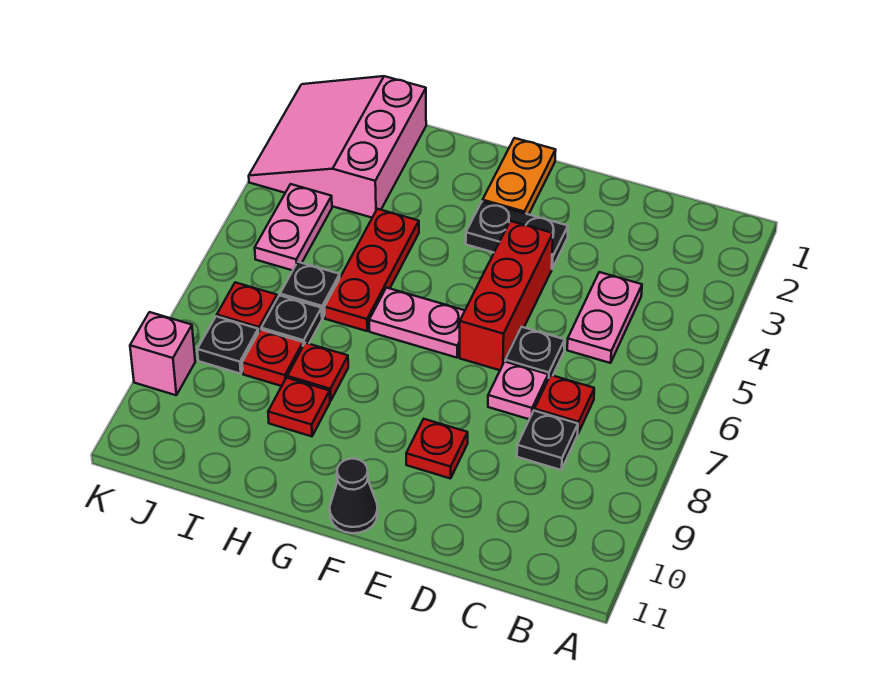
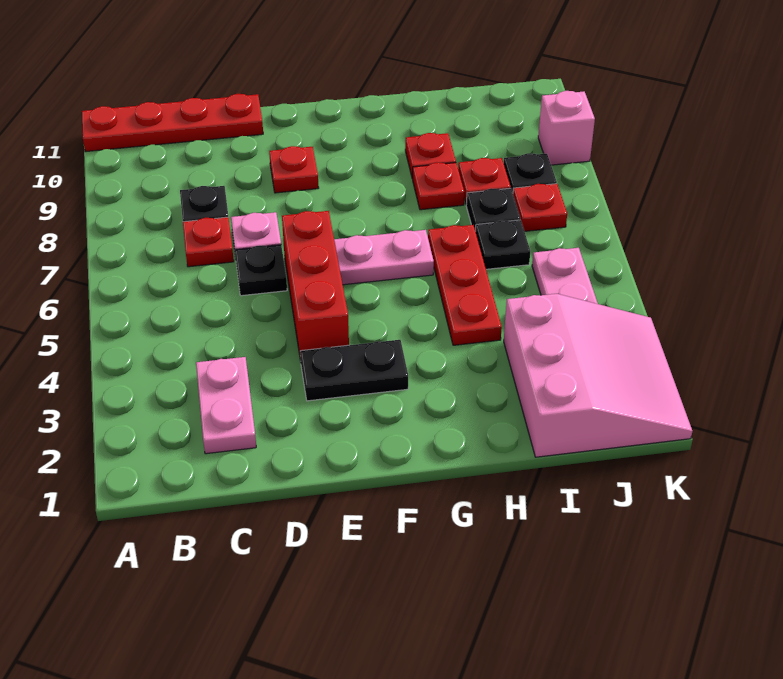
none -> red plate A11:D11 level 1
pink plate C4:C5 level 1 -> pink plate C2:C3 level 1
orange plate F1:F2 level 1 -> none
black cone F11 level 1 -> none

